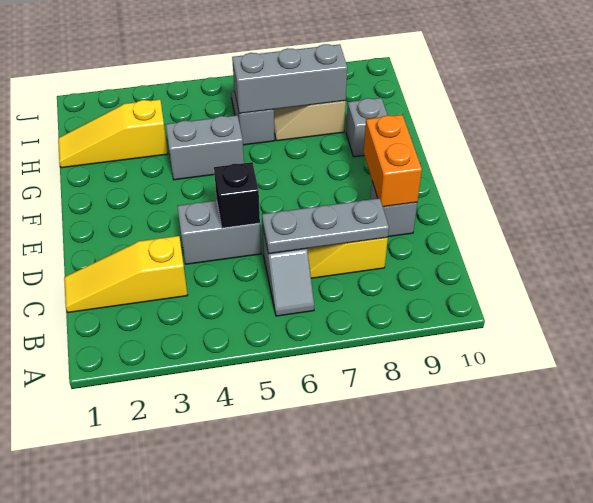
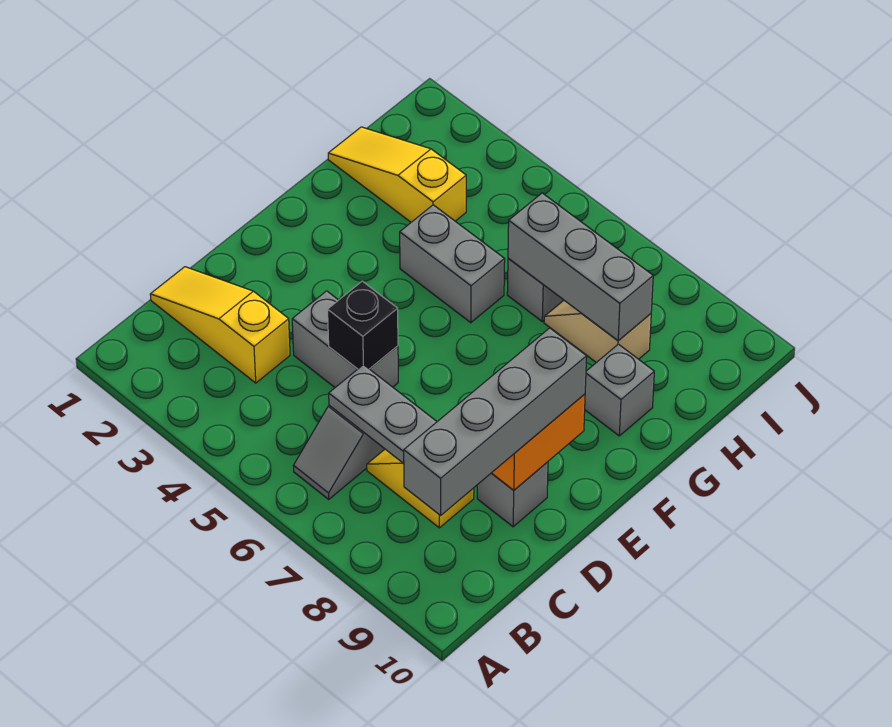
none -> grey brick B9:E9 level 3

